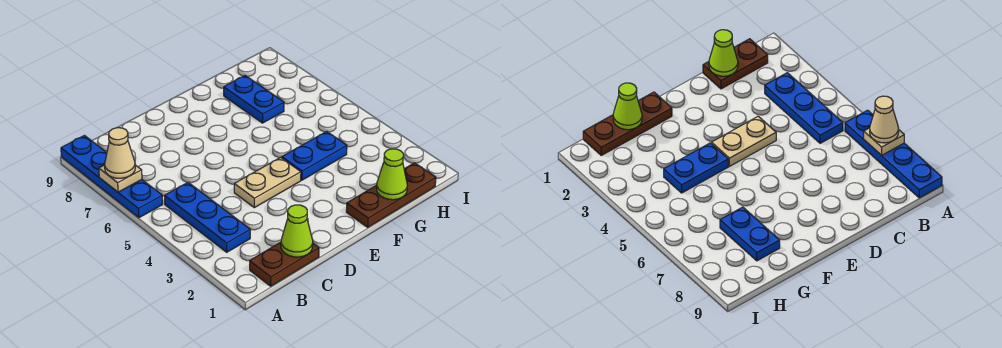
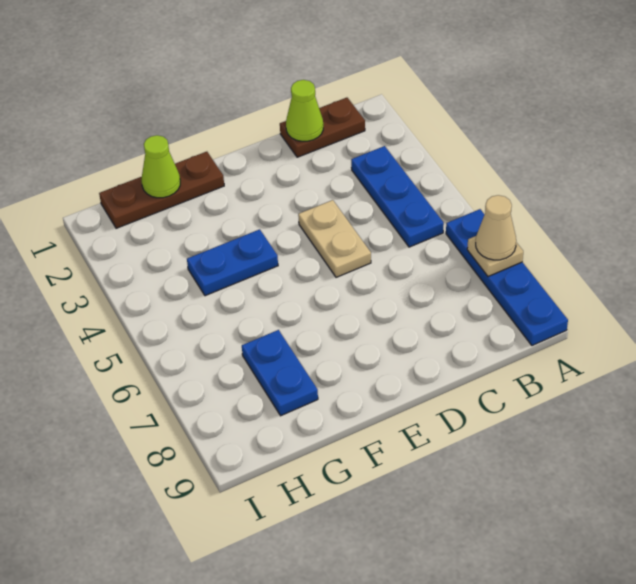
tan plate D4:E4 level 1 -> tan plate D4:D5 level 1

